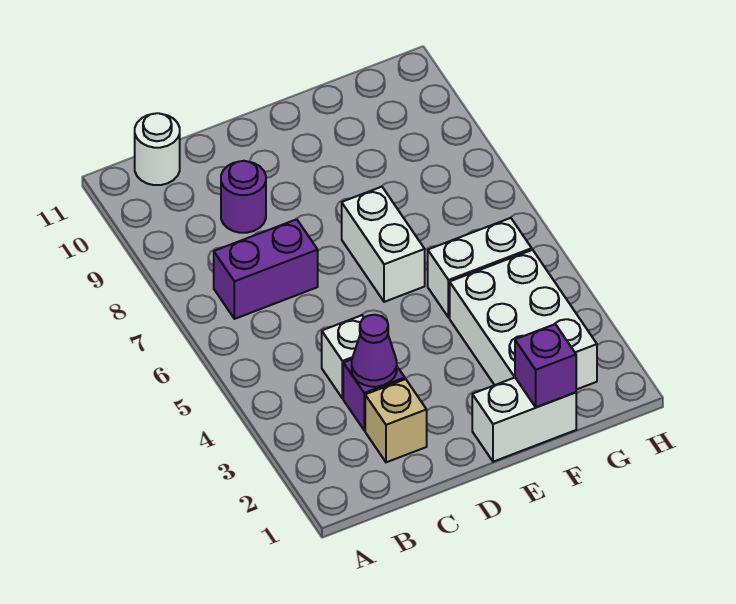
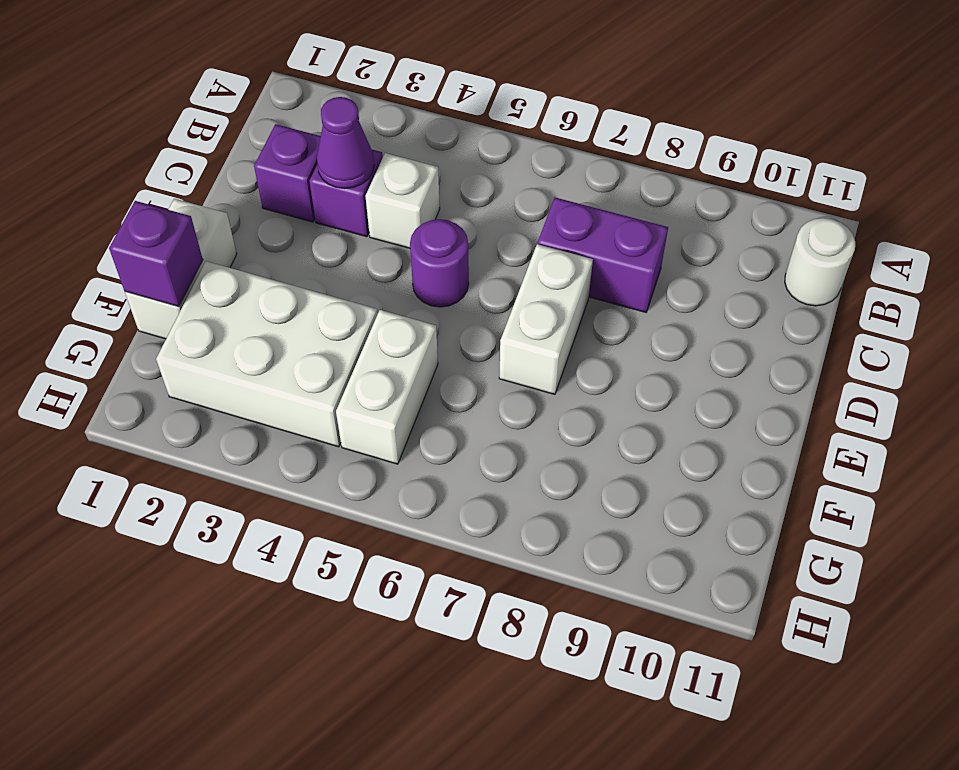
purple brick B7:C7 level 1 -> purple brick C7:C8 level 1
tan brick C2 level 1 -> purple brick C2 level 1
purple round brick C9 level 1 -> purple round brick D5 level 1
white brick E6:E7 level 1 -> white brick D7:E7 level 1

